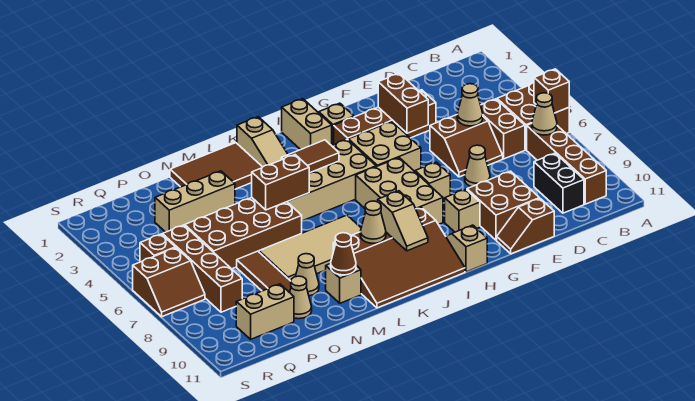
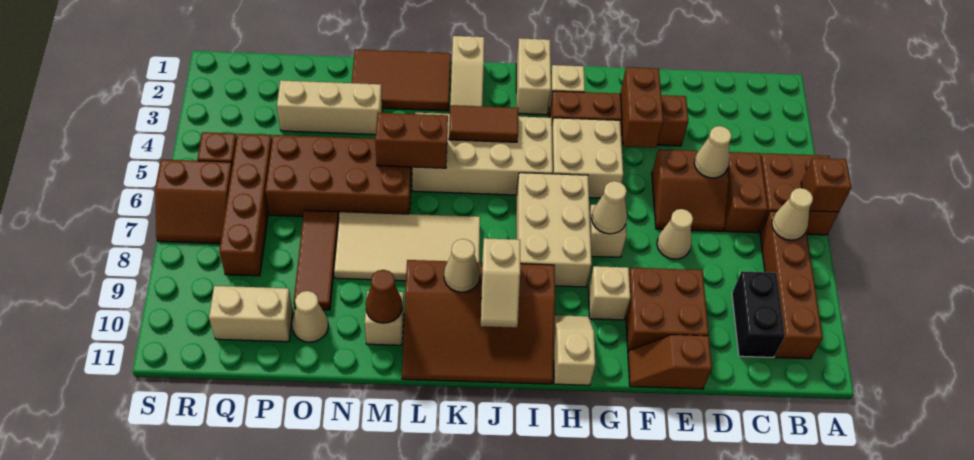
tan cone N9 level 1 -> tan cone G7 level 2

